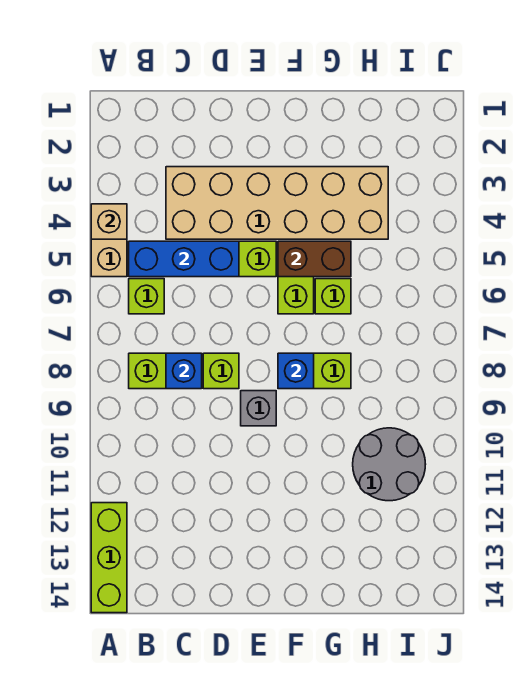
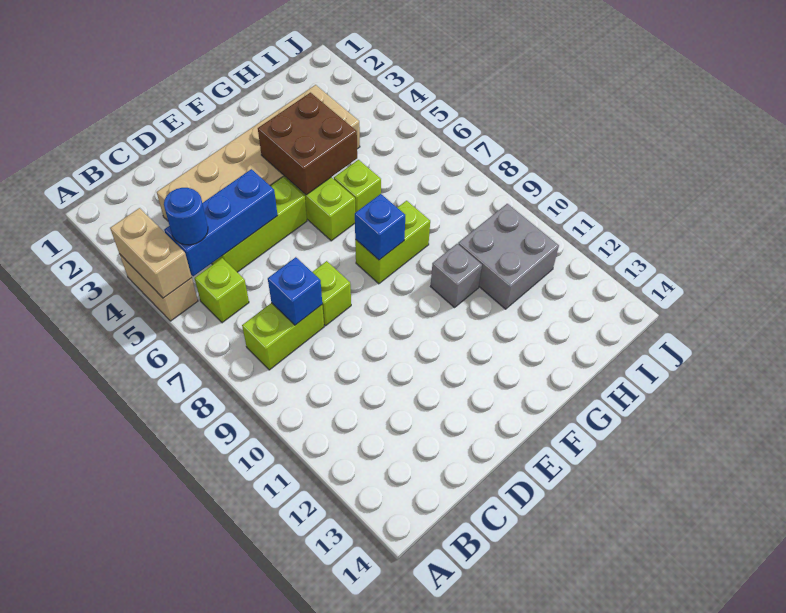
tan brick A4 level 2 -> tan brick A4:A5 level 2
lime brick A12:A14 level 1 -> none
none -> blue round brick B5 level 3
grey brick E9 level 1 -> grey brick G10 level 1
brown brick F5:G5 level 2 -> brown brick F4:G5 level 2
grey round brick H10:I11 level 1 -> grey brick H10:I11 level 1

